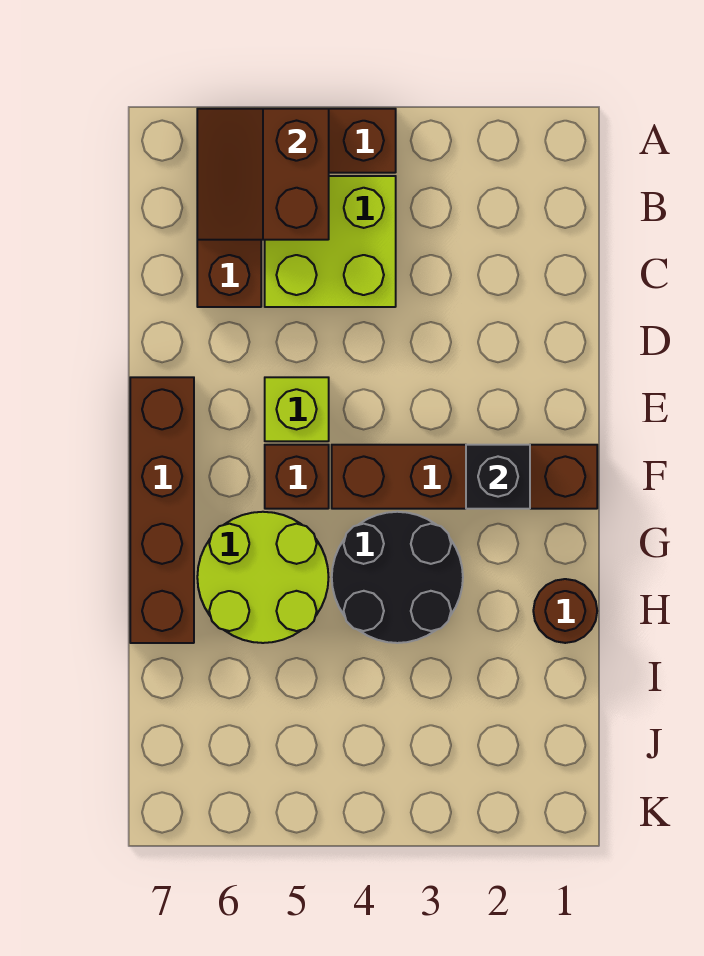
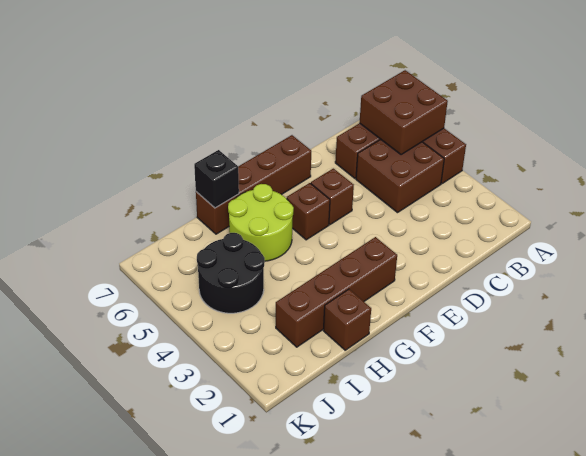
brown slope A5:B6 level 2 top 5 -> brown brick A5:B6 level 2
lime brick B4:C5 level 1 -> brown brick B4:C5 level 1
lime brick E5 level 1 -> brown brick E5 level 1
brown brick F1:F4 level 1 -> brown brick F2:I2 level 1
black brick F2 level 2 -> black brick H7 level 2
black round brick G3:H4 level 1 -> black round brick I4:J5 level 1
brown round brick H1 level 1 -> brown brick H1 level 1

